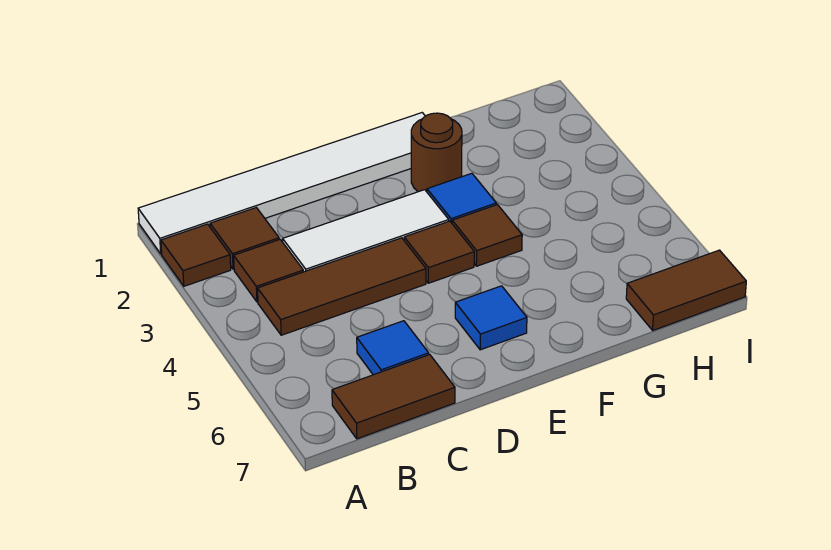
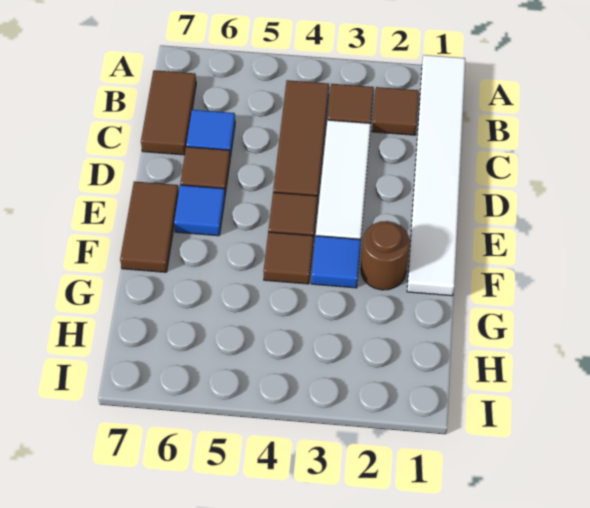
brown tile A2 level 1 -> brown tile D6 level 1
brown tile H7:I7 level 1 -> brown tile E7:F7 level 1

